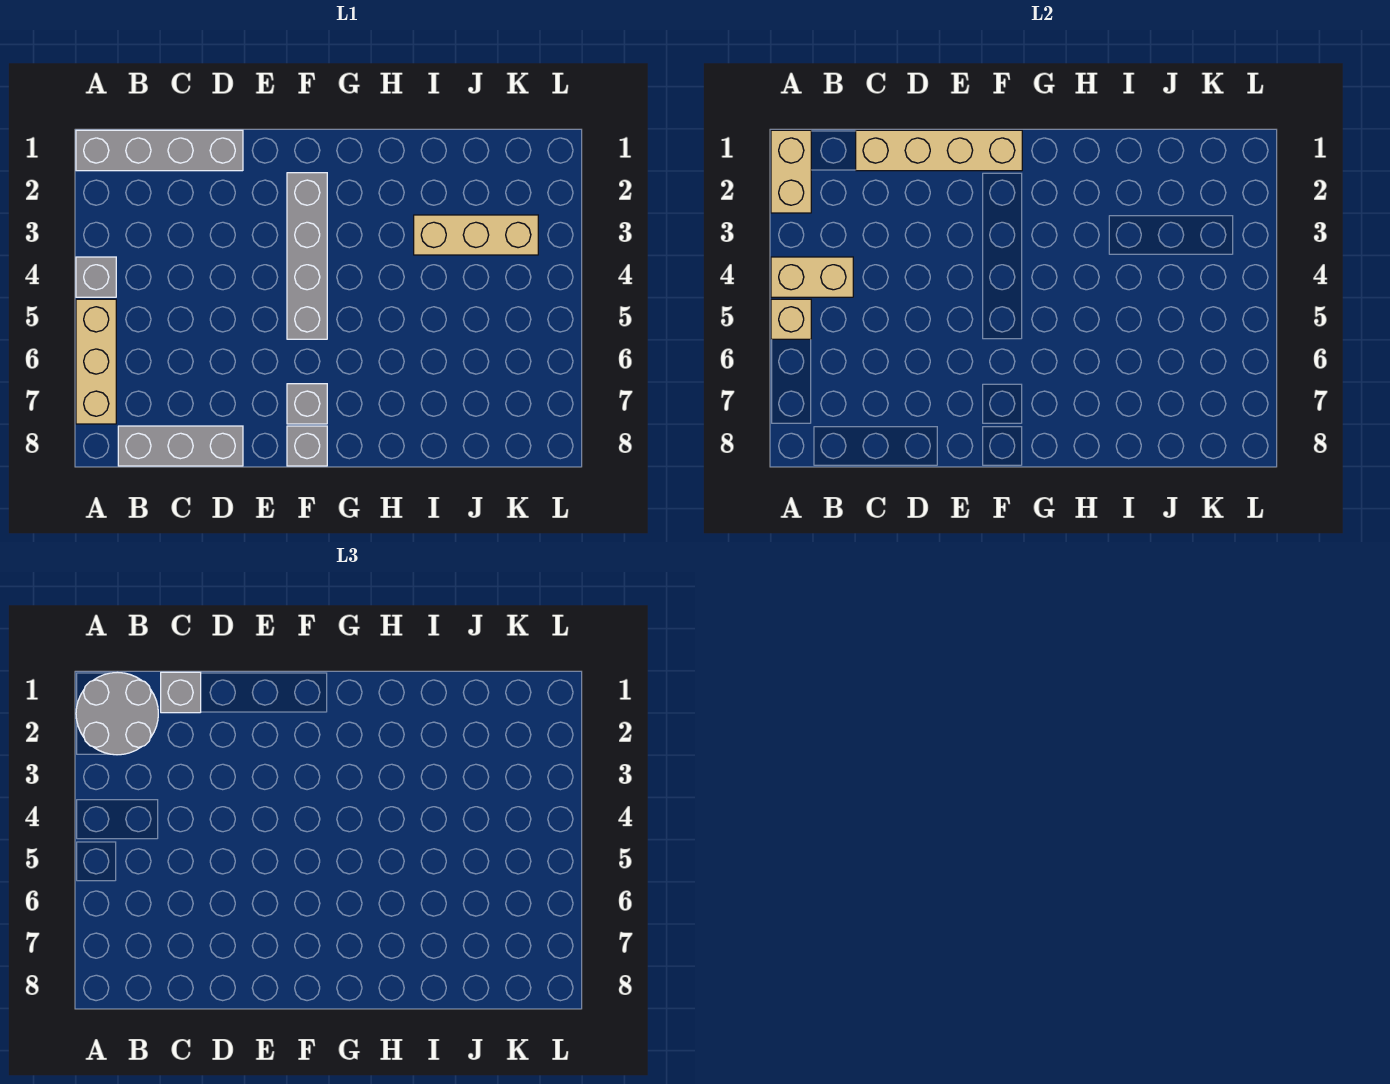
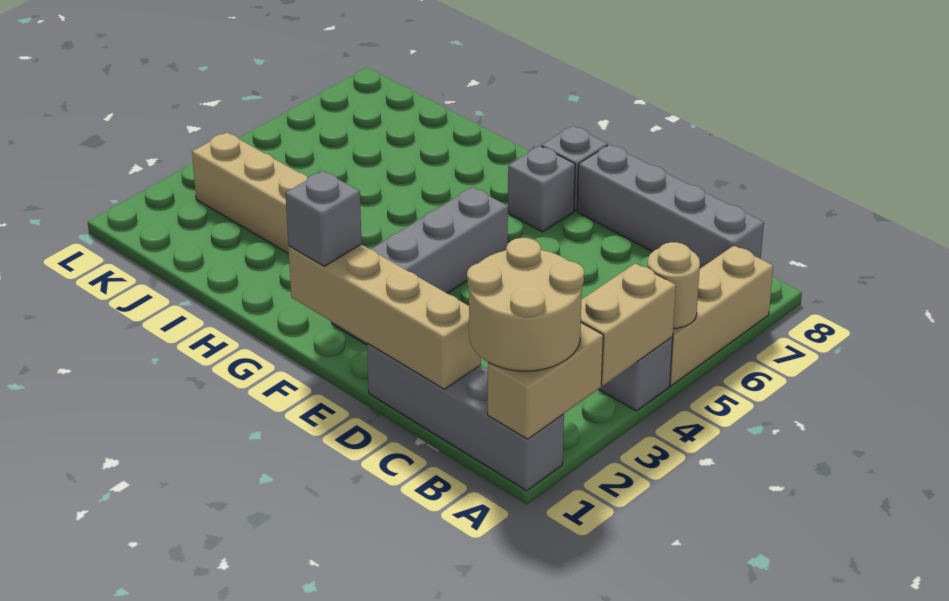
grey round brick A1:B2 level 3 -> tan round brick A1:B2 level 3
tan brick A4:B4 level 2 -> tan brick A3:A4 level 2
tan brick A5 level 2 -> tan round brick A5 level 2
grey brick B8:D8 level 1 -> grey brick B8:E8 level 1
grey brick C1 level 3 -> grey brick F1 level 3

